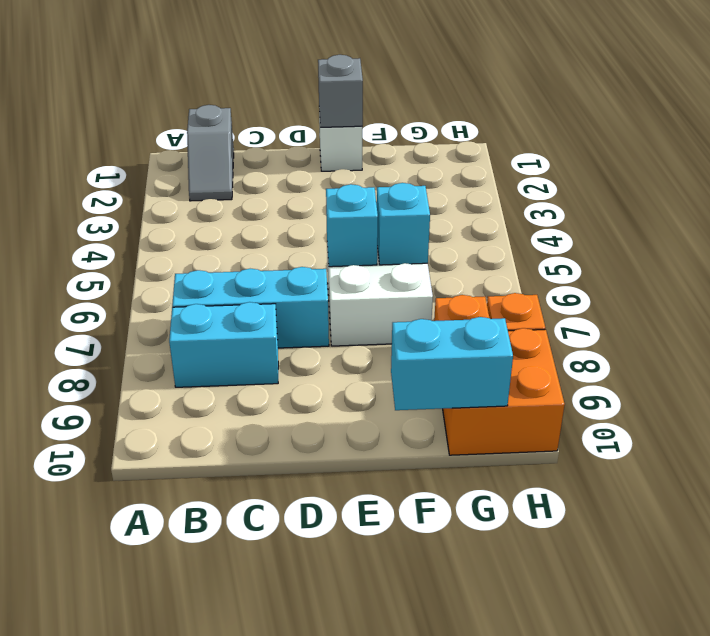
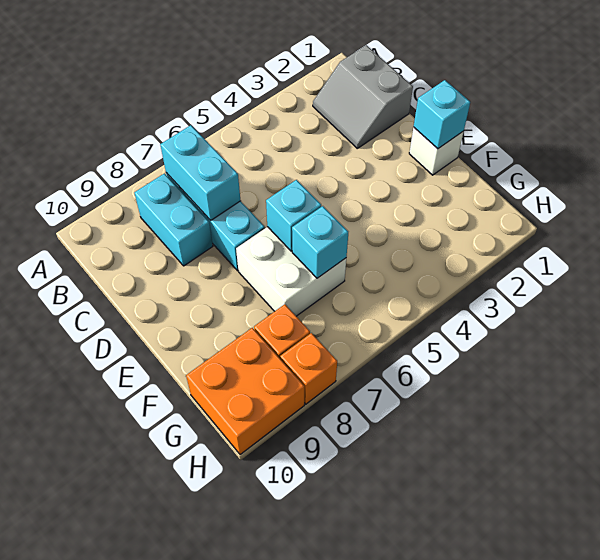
grey slope B1:B2 level 1 top 1 -> grey slope B1:C2 level 1 top 1
grey brick E1 level 2 -> cyan brick E1 level 2
cyan brick F10:G10 level 2 -> cyan brick B7:C7 level 2

